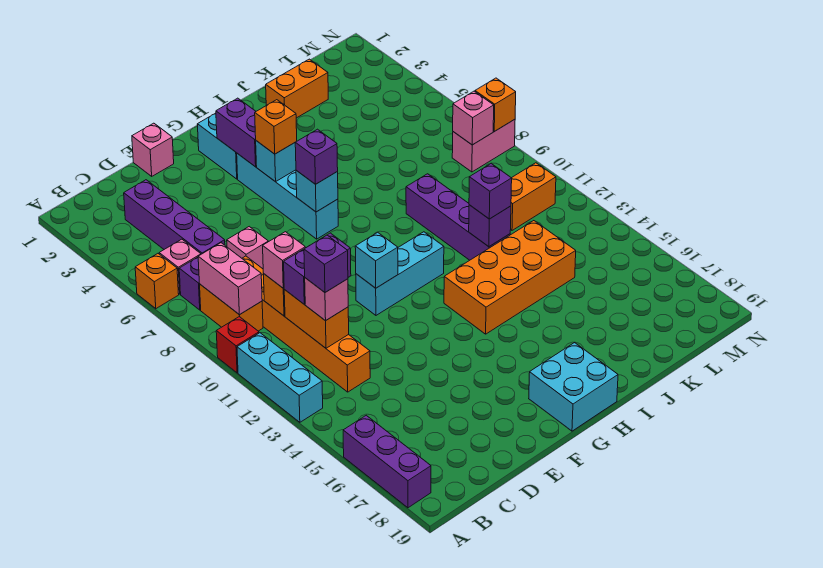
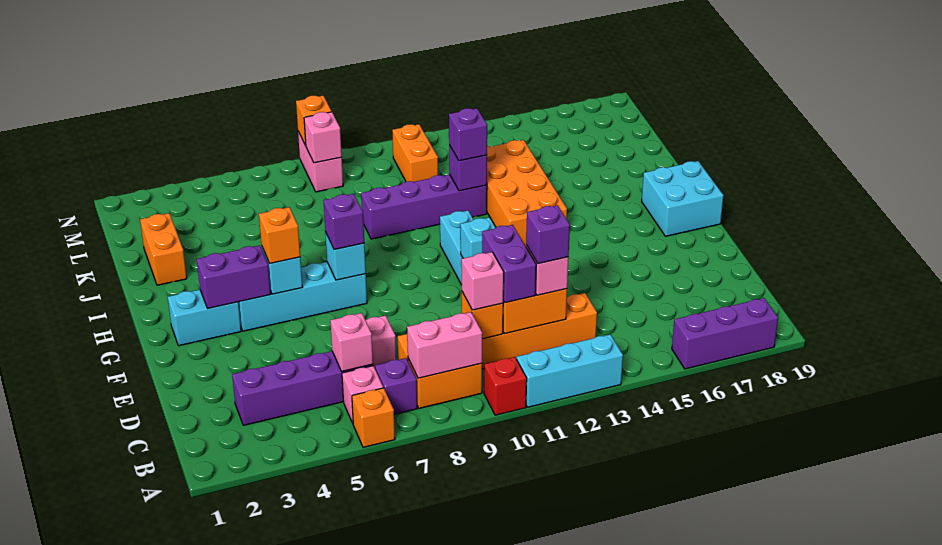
pink brick E1 level 1 -> pink brick C6 level 2

